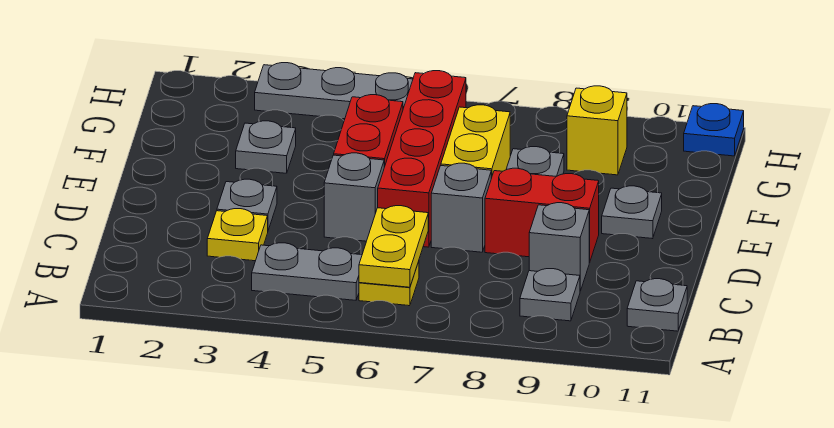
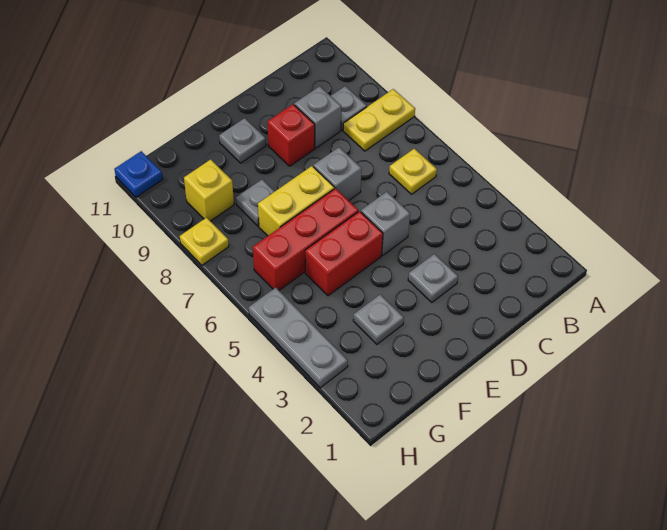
grey plate B4:B5 level 1 -> none
yellow plate B6:C6 level 2 -> yellow plate A8:B8 level 1
grey plate B11 level 1 -> none
yellow plate C3 level 1 -> yellow plate H8 level 1
red brick D6:G6 level 1 -> red brick E6:G6 level 1
red brick D8:D9 level 1 -> red brick D9 level 1

